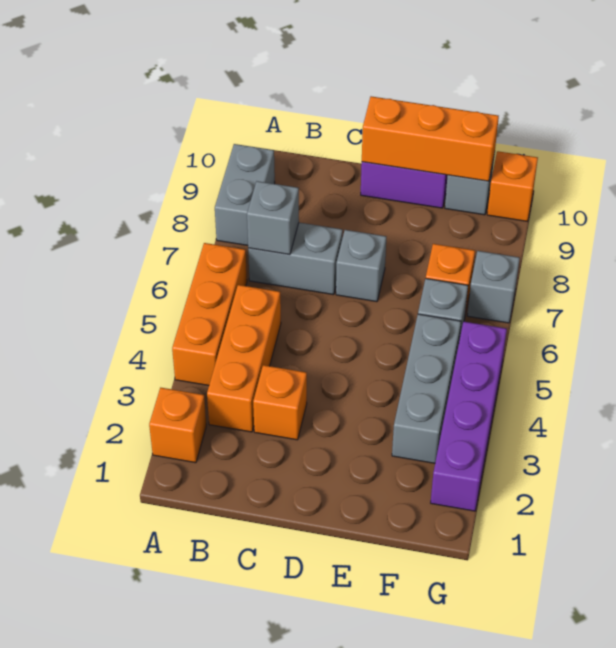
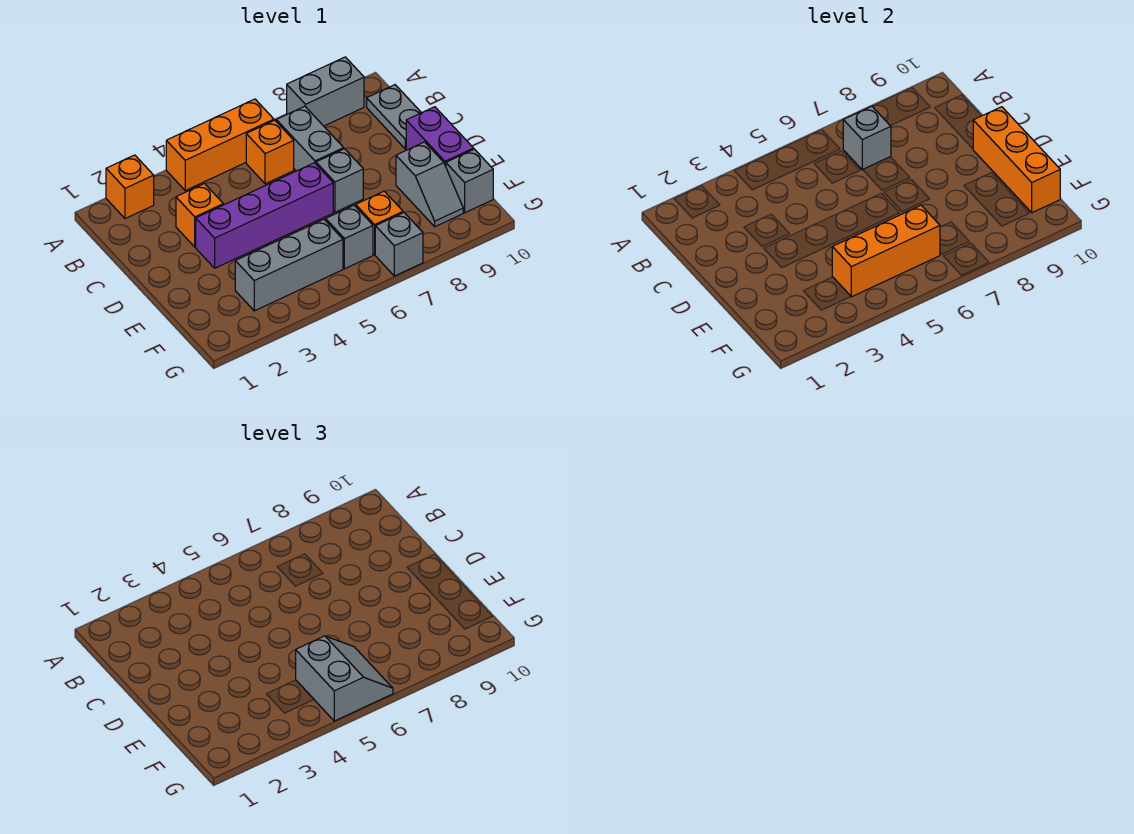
orange brick B3:B5 level 1 -> orange brick F4:F6 level 2
none -> grey plate B10:C10 level 1
none -> grey slope E9:F9 level 1 top E
none -> grey slope F5:G6 level 3 top 5
purple brick G2:G5 level 1 -> purple brick D3:D6 level 1
orange brick G10 level 1 -> orange brick B6 level 1

